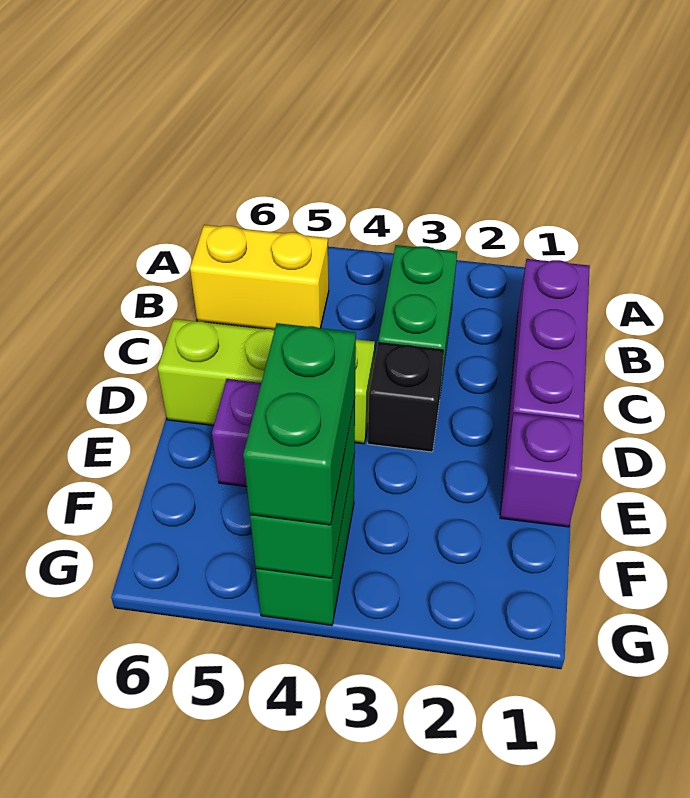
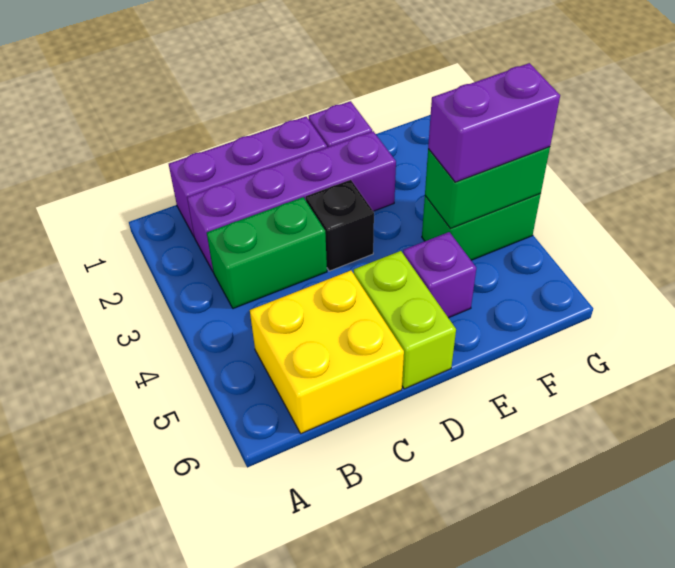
none -> purple brick B2:E2 level 1
yellow brick B5:B6 level 1 -> yellow brick B5:C6 level 1
lime brick D4:D6 level 1 -> lime brick D5:D6 level 1
green brick F4:G4 level 3 -> purple brick F4:G4 level 3

